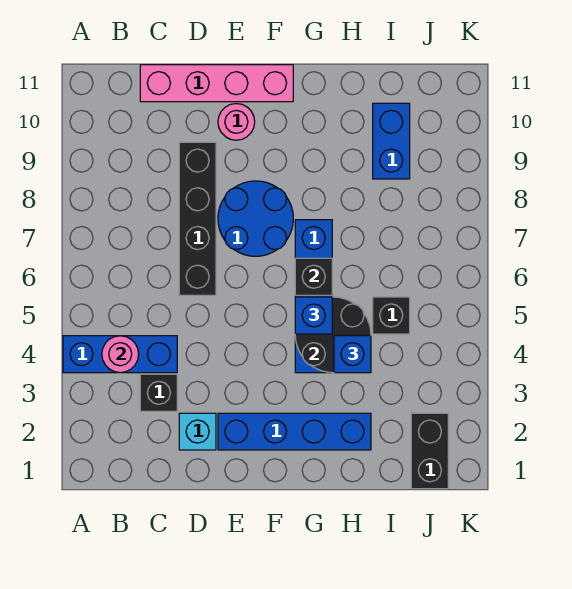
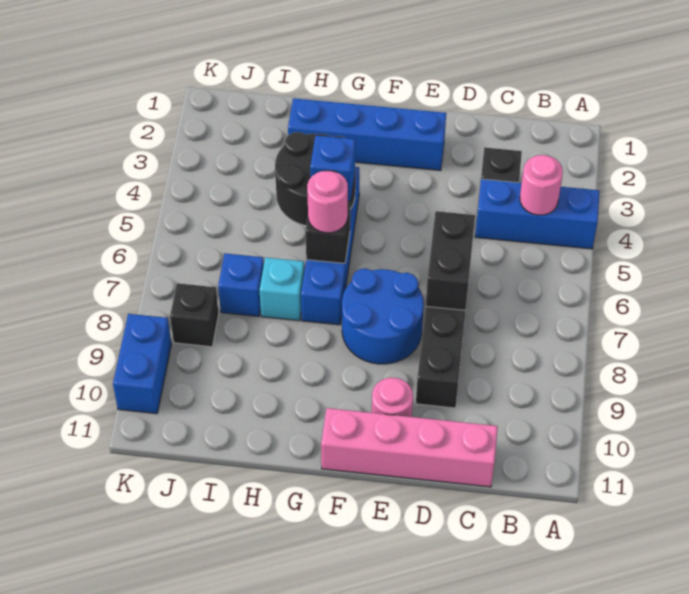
cyan brick D2 level 1 -> cyan brick H7 level 1
none -> pink round brick G6 level 3
blue brick H4 level 3 -> blue brick I7 level 1
black brick I5 level 1 -> black brick J8 level 1
blue brick I9:I10 level 1 -> blue brick K9:K10 level 1
black brick J1:J2 level 1 -> black brick D6:D7 level 2

